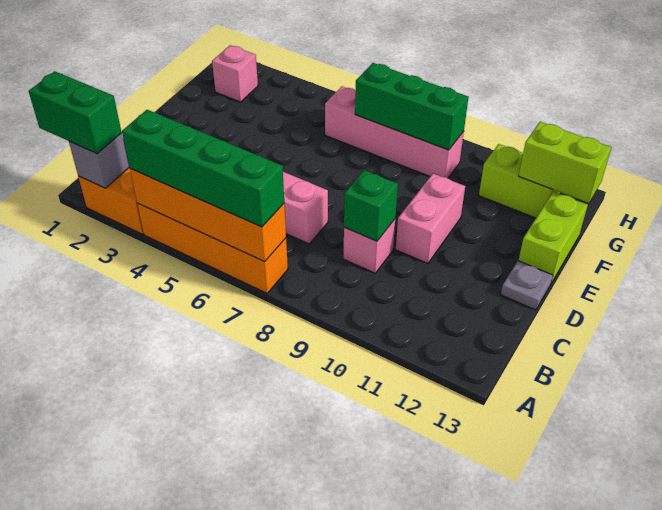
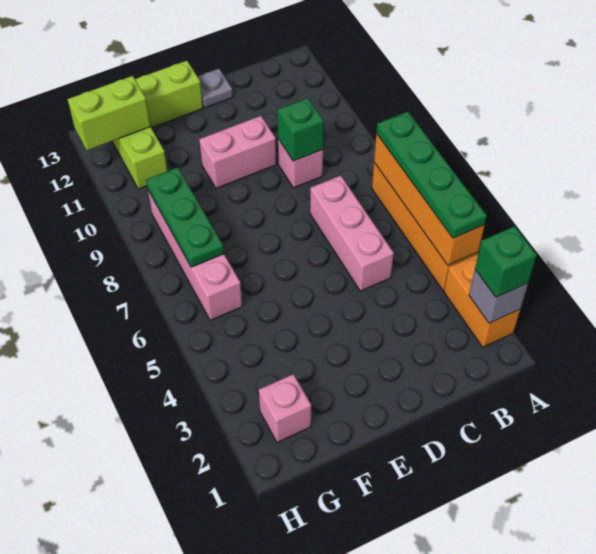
green brick A1:A2 level 3 -> green brick A2 level 3
green brick A4:A7 level 3 -> green plate A4:A7 level 3
green brick G7:G9 level 2 -> green plate G7:G9 level 2
lime brick G12:G13 level 2 -> lime brick G12:H12 level 2

